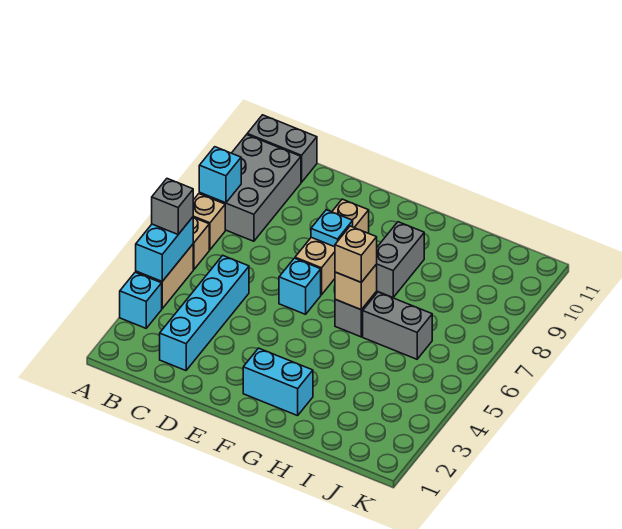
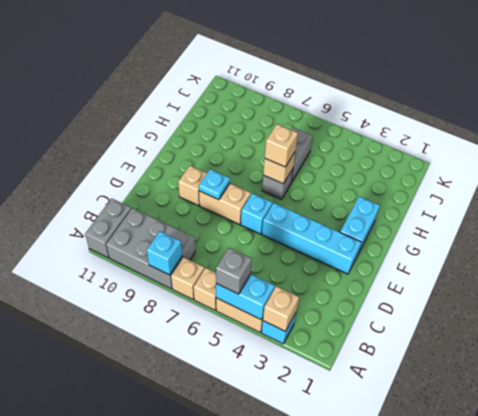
none -> tan brick A3 level 2
cyan brick C2:C5 level 1 -> cyan brick E2:E5 level 1
grey brick G8:G9 level 1 -> none

